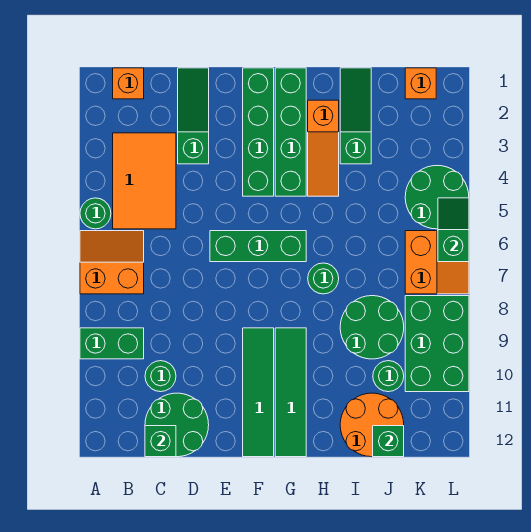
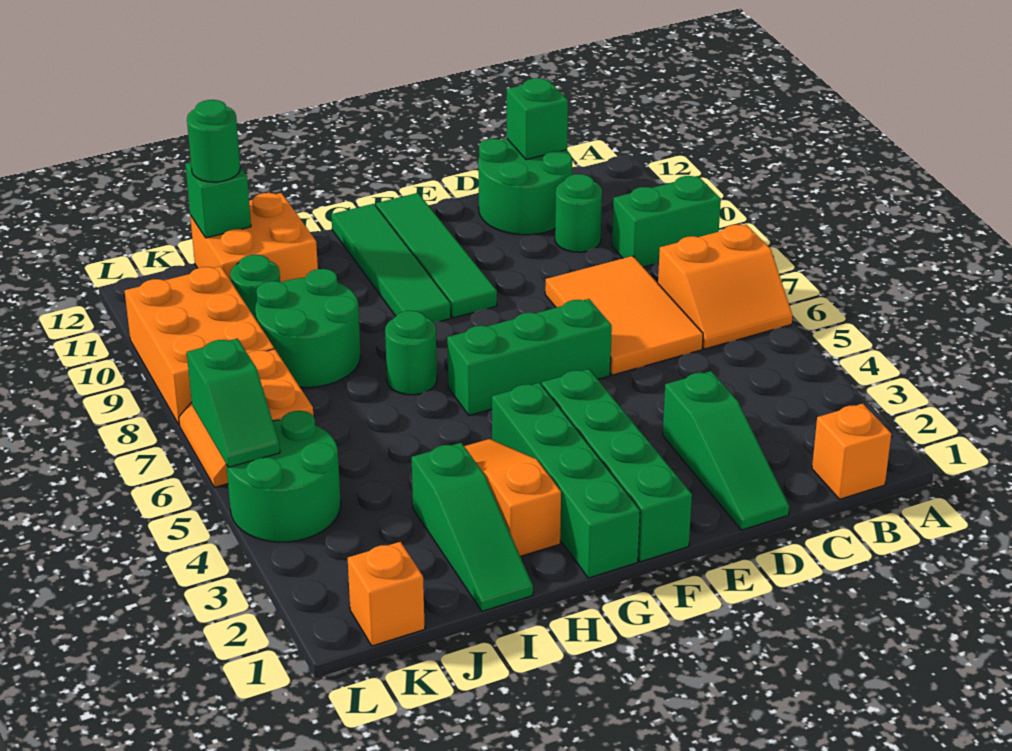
green round brick A5 level 1 -> green round brick J12 level 3
orange tile B3:C5 level 1 -> orange tile C6:D8 level 1
orange round brick I11:J12 level 1 -> orange brick I11:J12 level 1
green brick K8:L10 level 1 -> orange brick K8:L10 level 1

